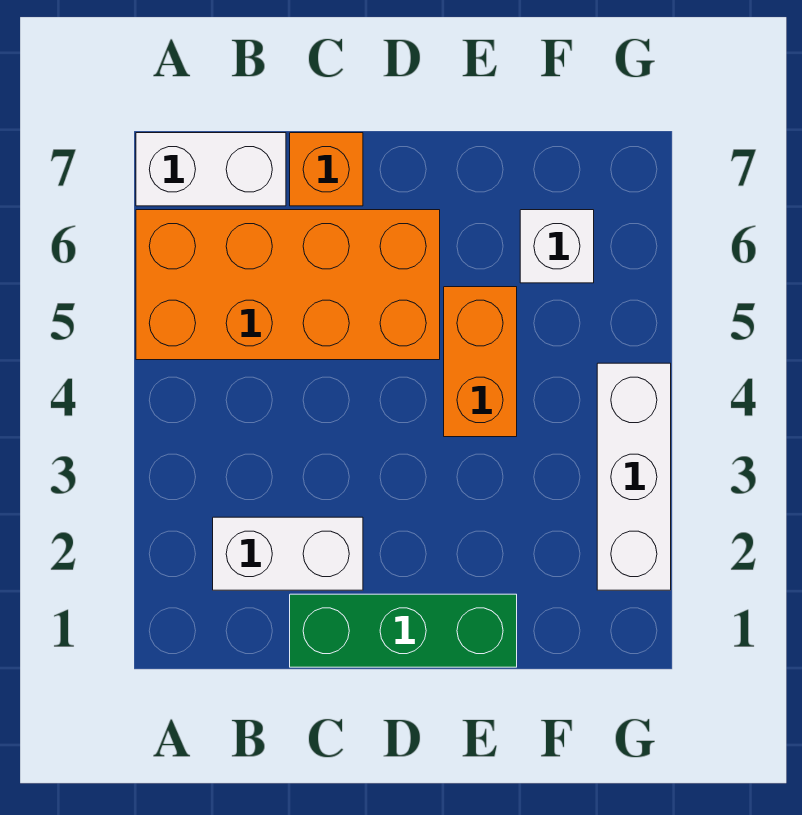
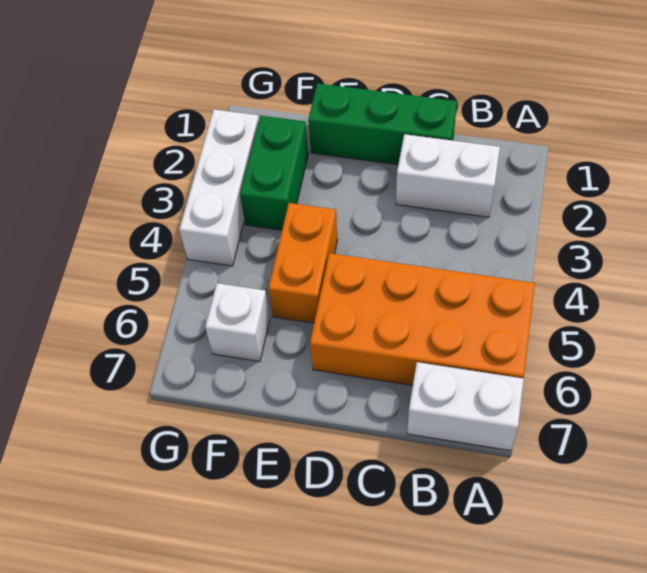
orange brick C7 level 1 -> none
none -> green brick F2:F3 level 1

